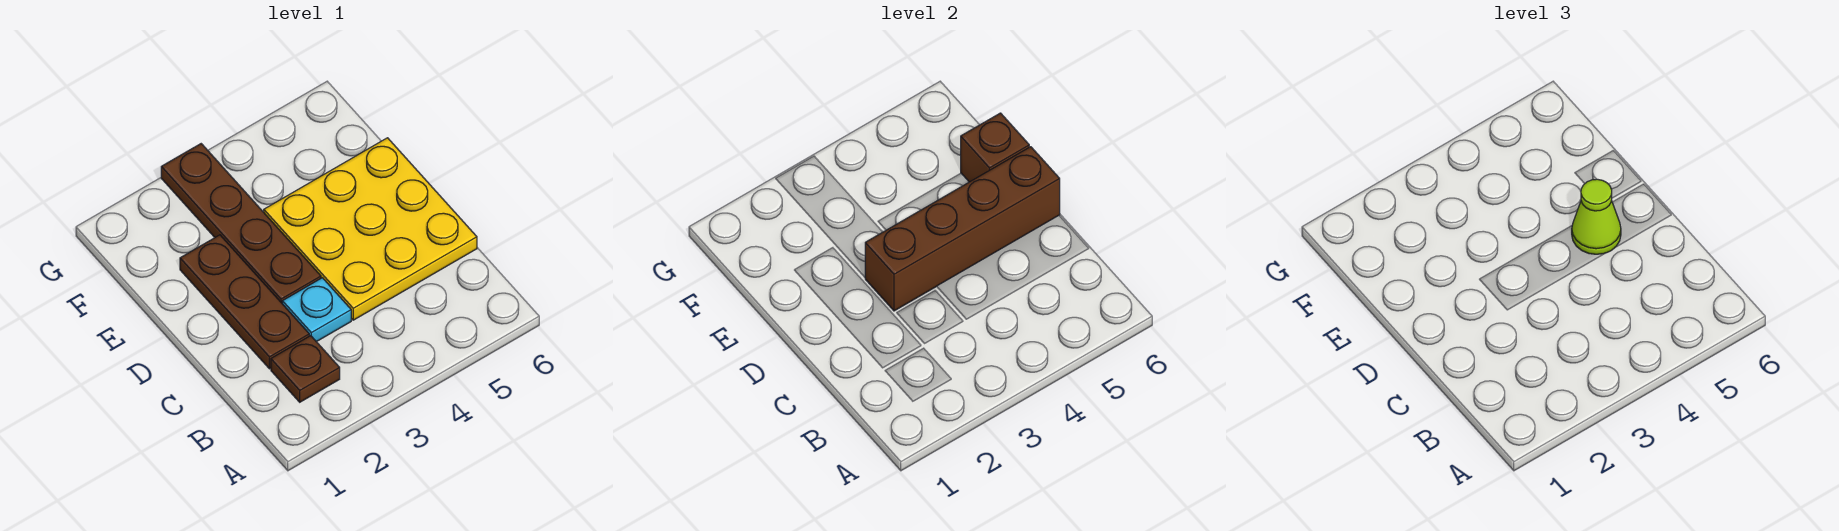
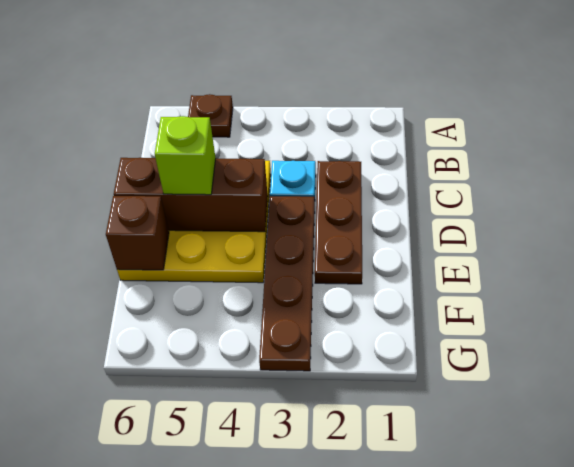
brown plate B2 level 1 -> brown plate A5 level 1
brown brick D3:D6 level 2 -> brown brick D4:D6 level 2
lime cone D5 level 3 -> lime brick D5 level 3

